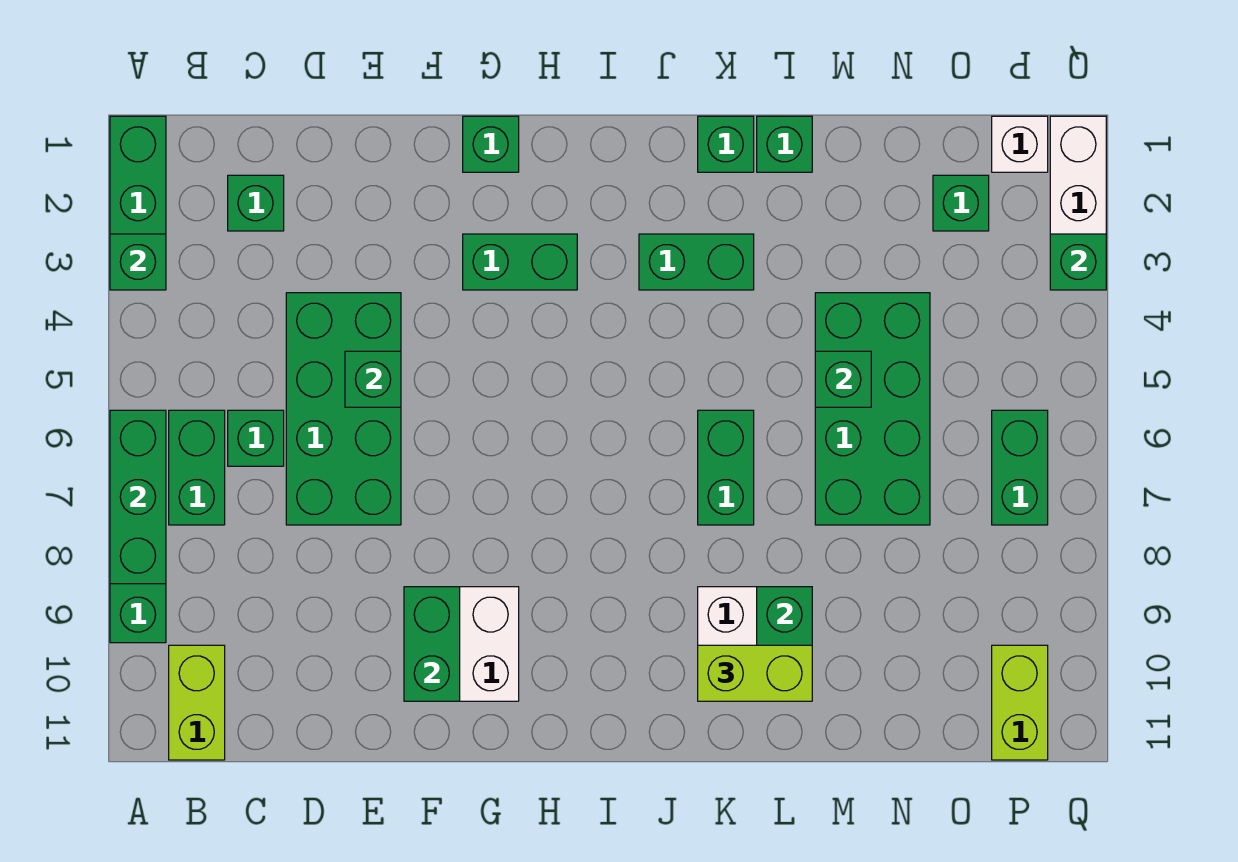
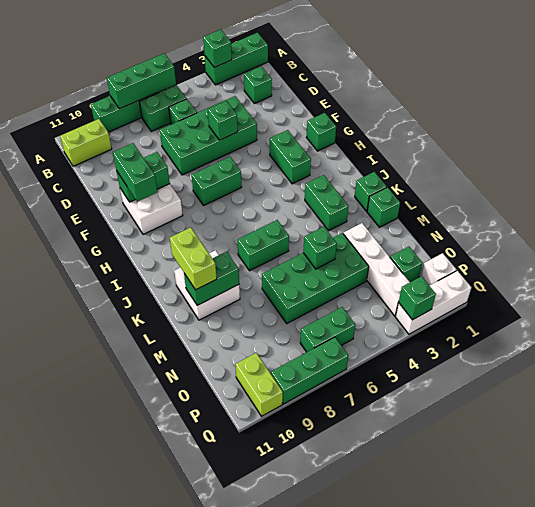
none -> green brick F10:G10 level 3
none -> green brick G6:G7 level 1
none -> white brick M3:P3 level 1
lime brick P10:P11 level 1 -> lime brick P10:Q10 level 1
none -> green brick Q7:Q9 level 1

